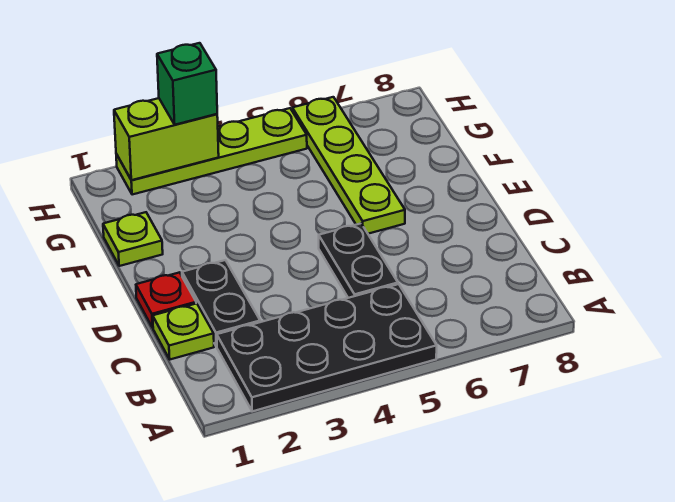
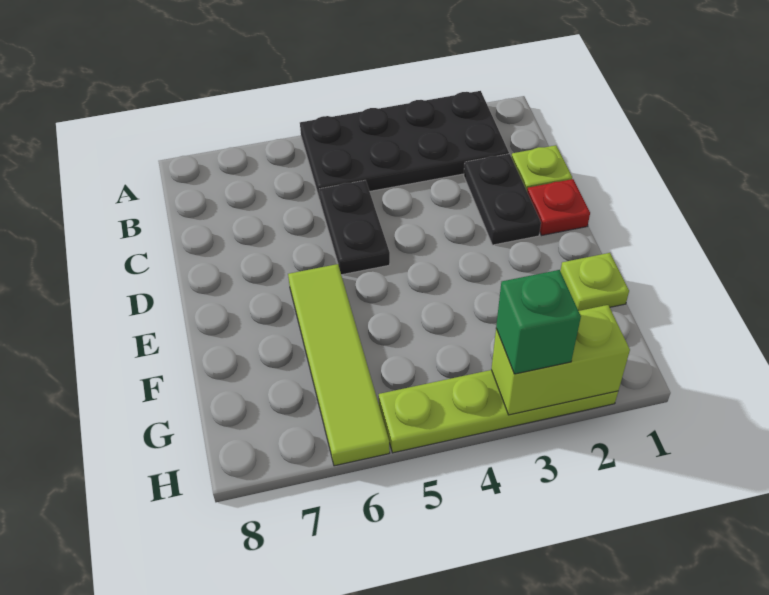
lime plate E6:H6 level 1 -> lime tile E6:H6 level 1

